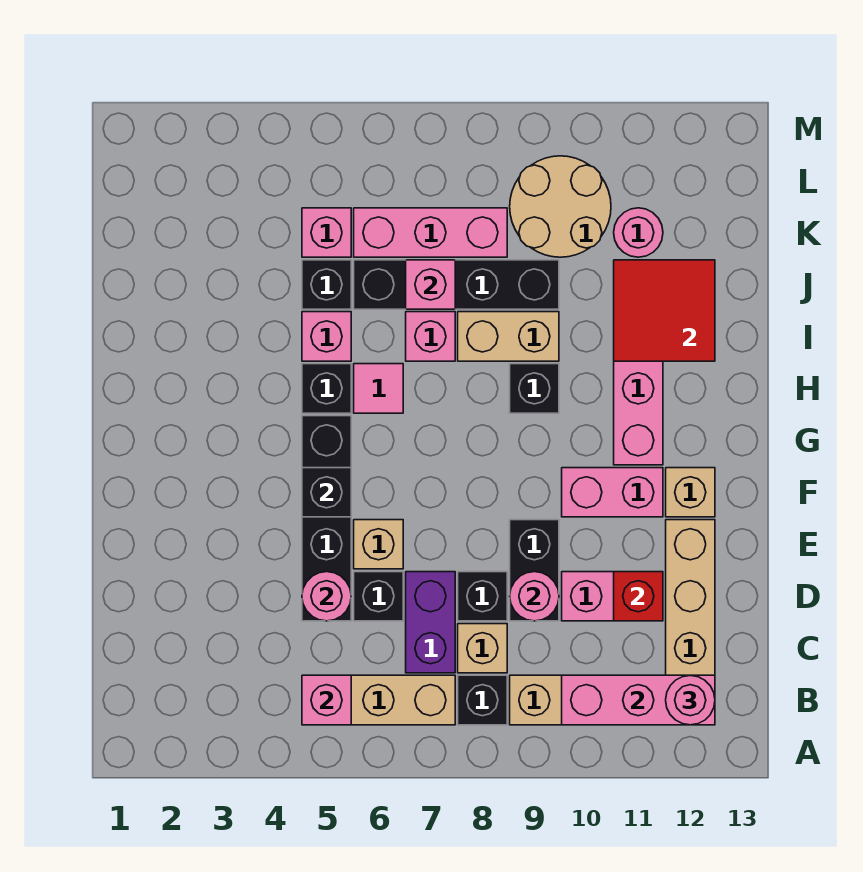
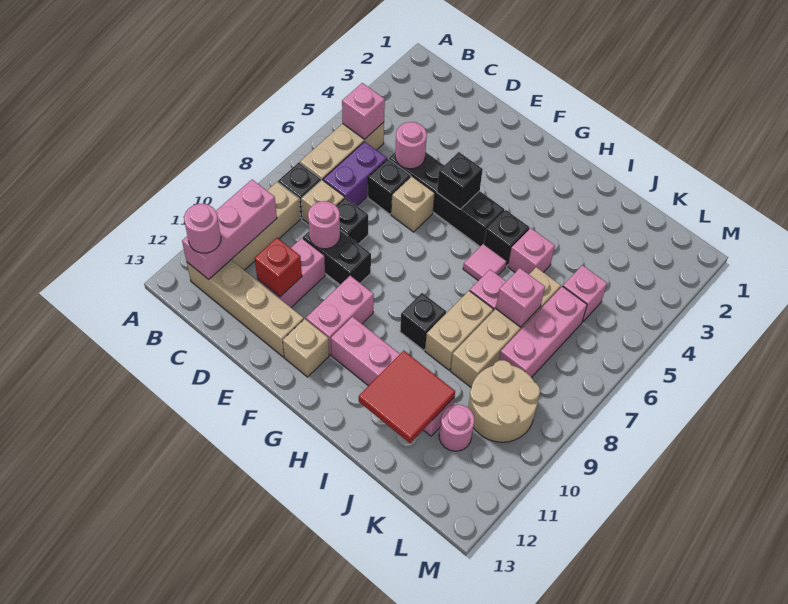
purple brick C7:D7 level 1 -> purple brick C6:C7 level 1
black brick J5 level 1 -> none
black brick J6:J9 level 1 -> tan brick J6:J9 level 1

